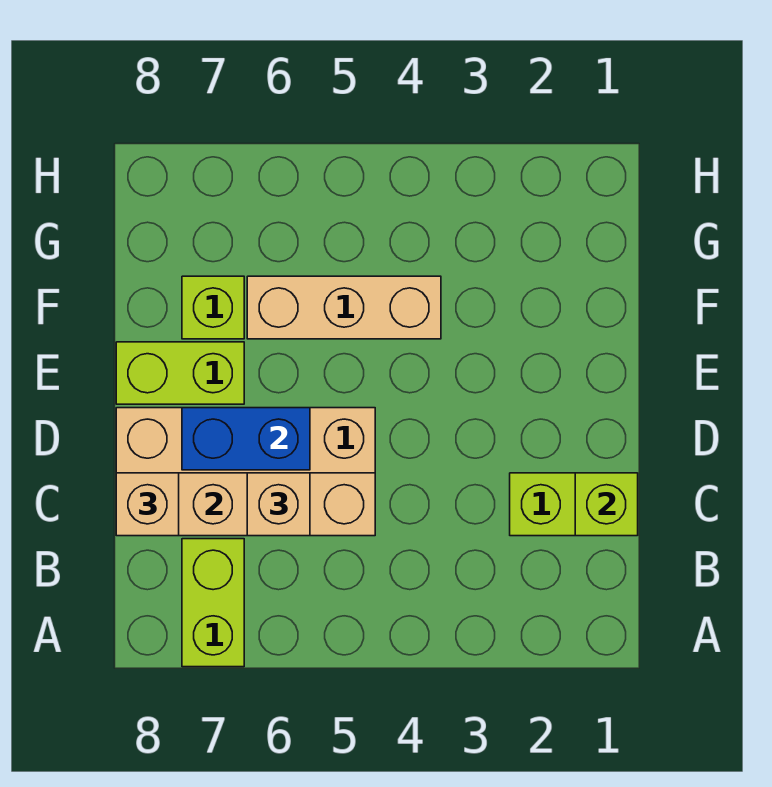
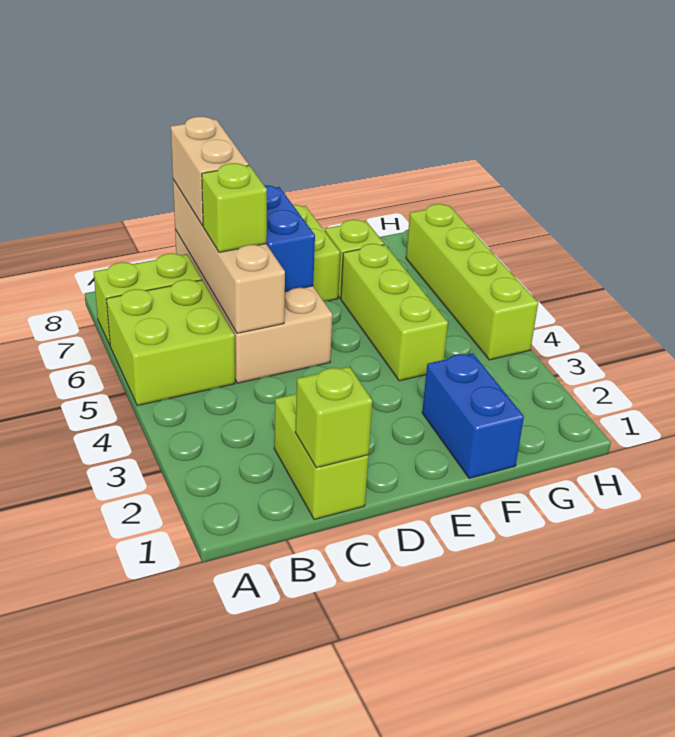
none -> lime brick A5:B6 level 1
tan brick C6 level 3 -> lime brick C6 level 3
tan brick C8 level 3 -> tan brick C7:C8 level 3
none -> blue brick F1:F2 level 1
tan brick F4:F6 level 1 -> lime brick F4:F6 level 1
none -> lime brick H4:H7 level 1

